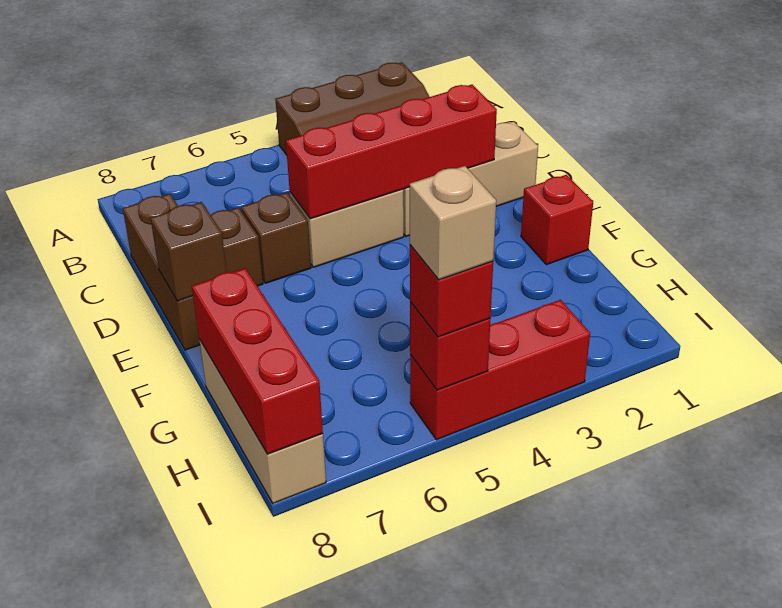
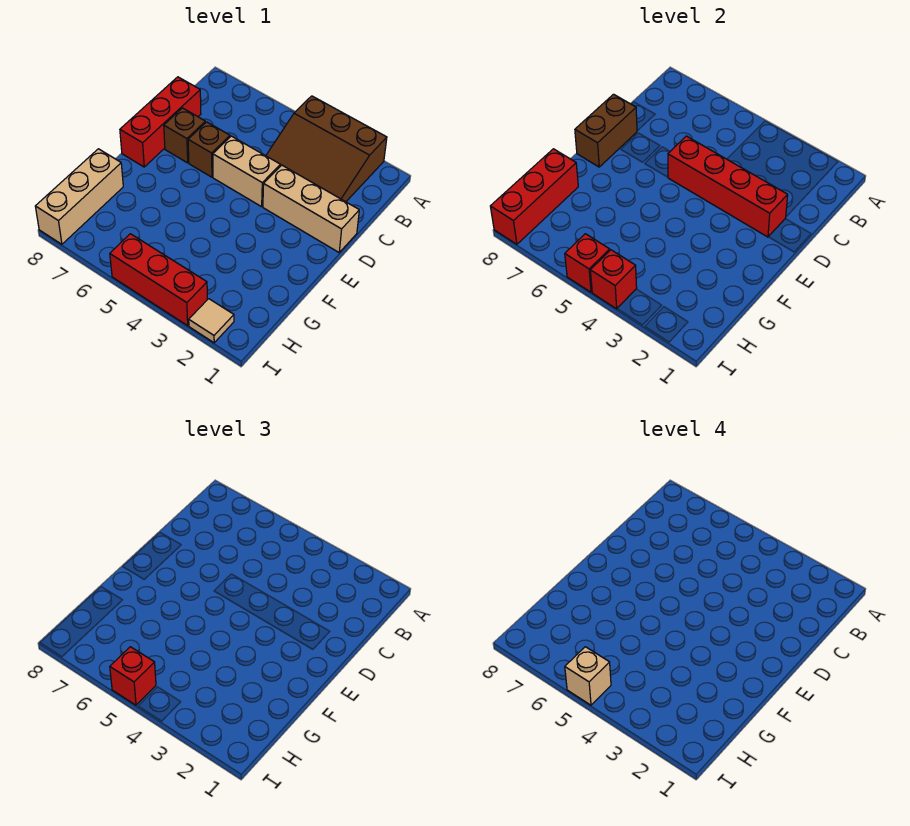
brown brick C8:E8 level 1 -> red brick C8:E8 level 1
brown brick E8 level 2 -> brown brick D8:E8 level 2
red brick F1 level 1 -> red brick I4 level 2
none -> tan tile I2 level 1

